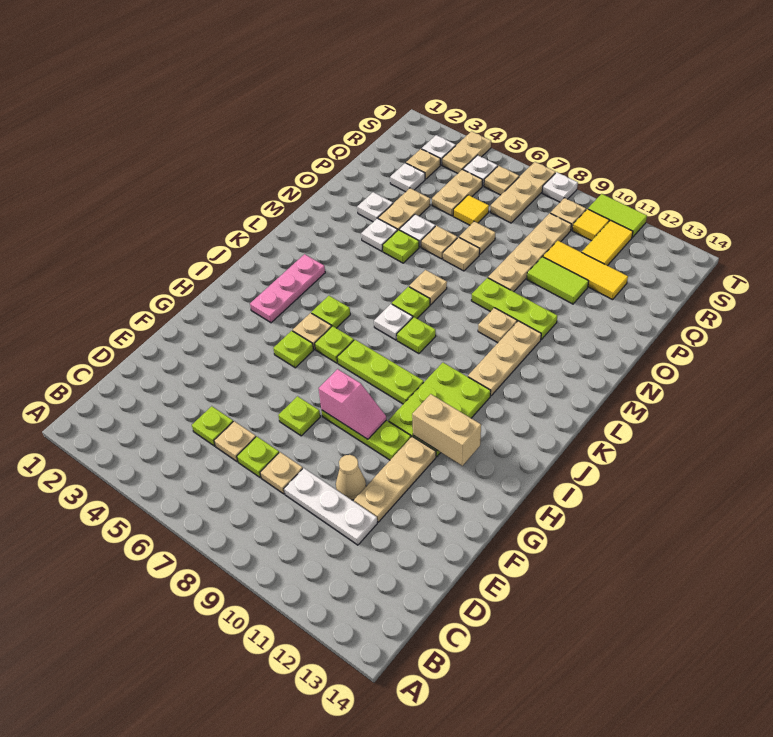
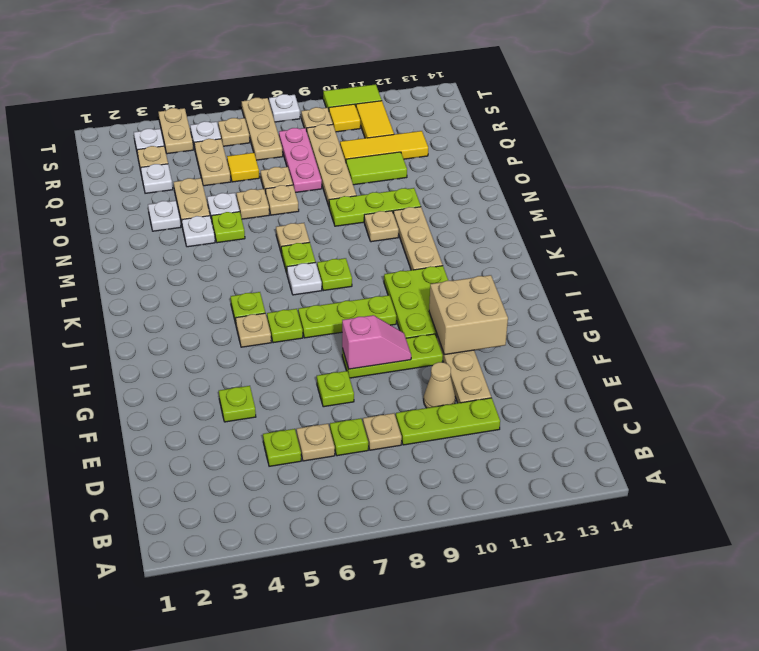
white plate D9:D11 level 1 -> lime plate D9:D11 level 1
lime plate H5 level 1 -> lime plate F4 level 1
tan brick H11:H12 level 2 -> tan brick G11:H12 level 2
pink plate I3:K3 level 1 -> pink plate P8:R8 level 1

